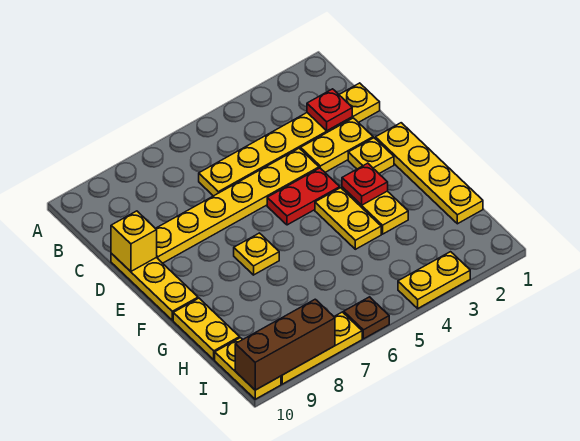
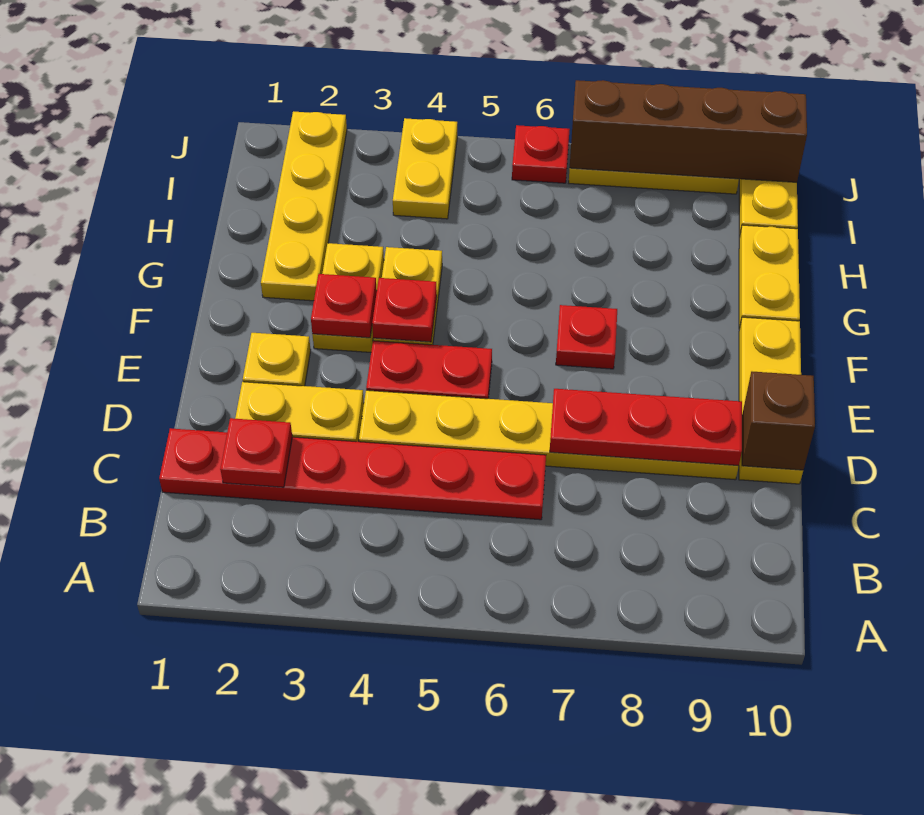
yellow plate C1:C6 level 1 -> red plate C1:C6 level 1
none -> red plate D7:D9 level 2
yellow brick D10 level 2 -> brown brick D10 level 2
yellow plate E1:H1 level 1 -> yellow plate G2:J2 level 1
none -> red plate F4 level 2
yellow plate F7 level 1 -> red plate F7 level 1
yellow plate J3:J4 level 1 -> yellow plate I4:J4 level 1
brown plate J6 level 1 -> red plate J6 level 1
brown brick J8:J10 level 2 -> brown brick J7:J10 level 2

